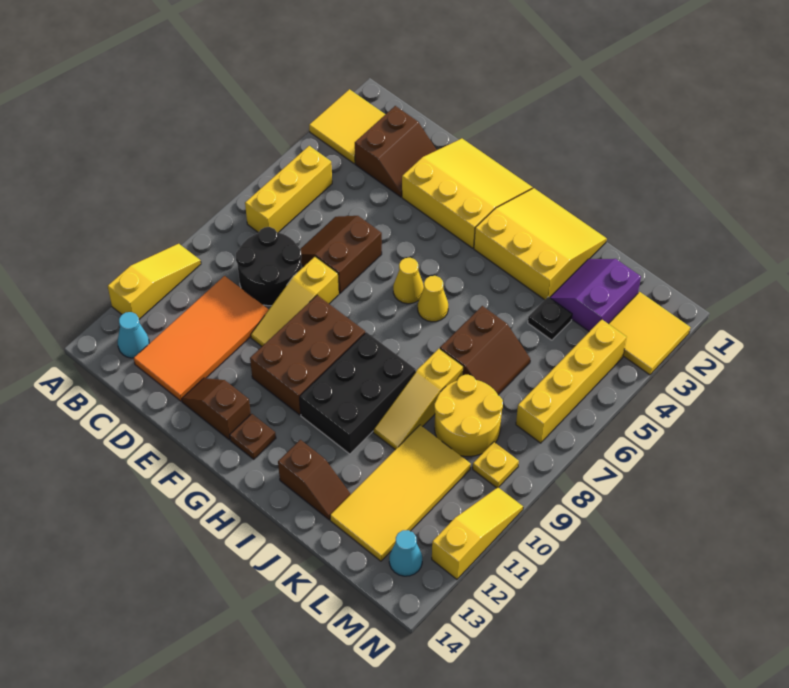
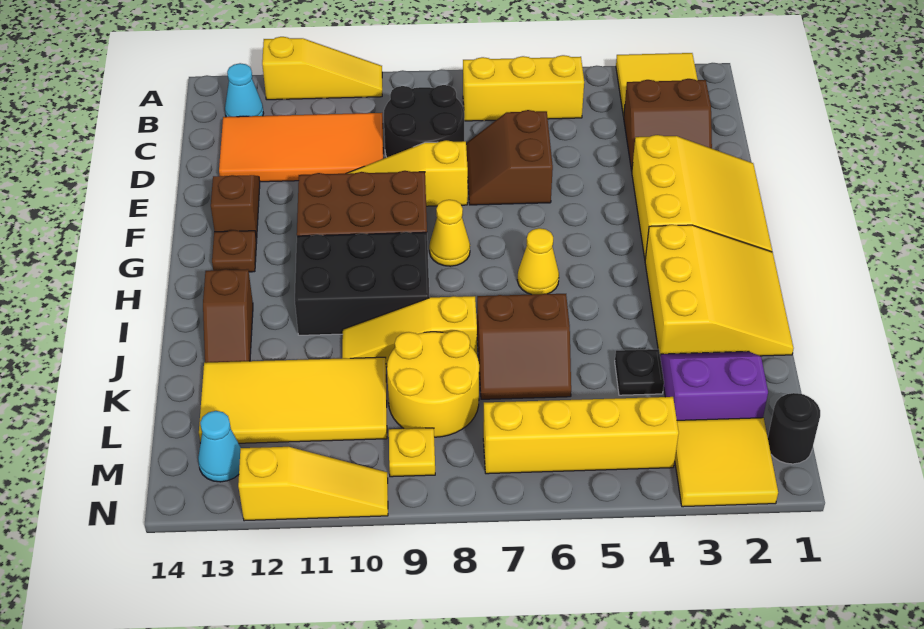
brown slope D6:E7 level 1 top E -> brown slope D6:E7 level 1 top 6
yellow cone G6 level 1 -> yellow cone G8 level 1
none -> black round brick M1 level 1

